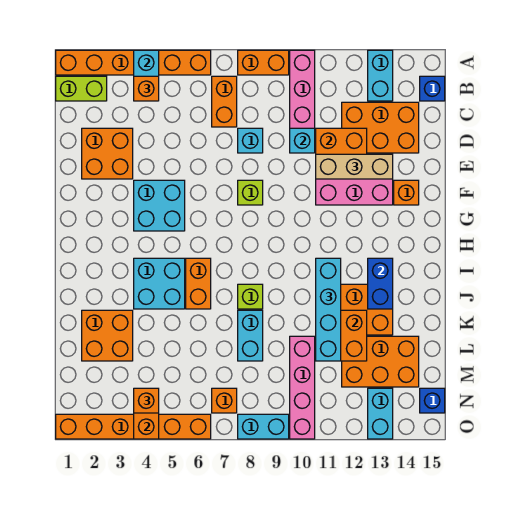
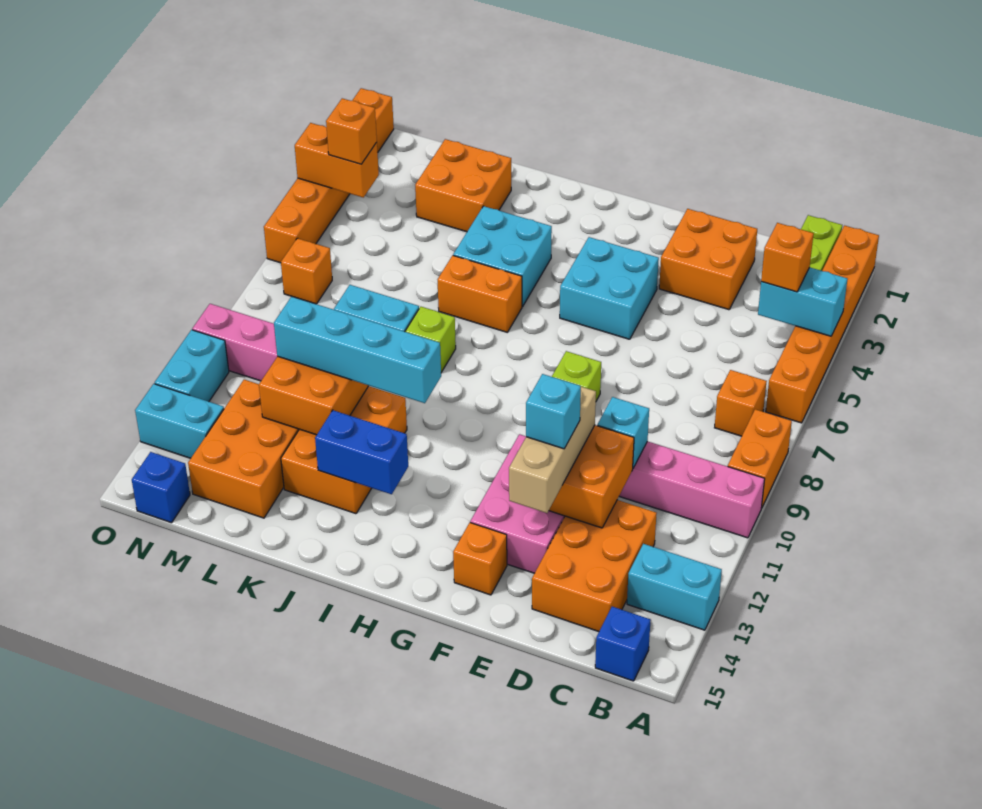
orange brick B7:C7 level 1 -> orange brick B7 level 1
cyan brick D8 level 1 -> cyan brick E12 level 4
cyan brick O8:O9 level 1 -> cyan brick O11:O12 level 1

